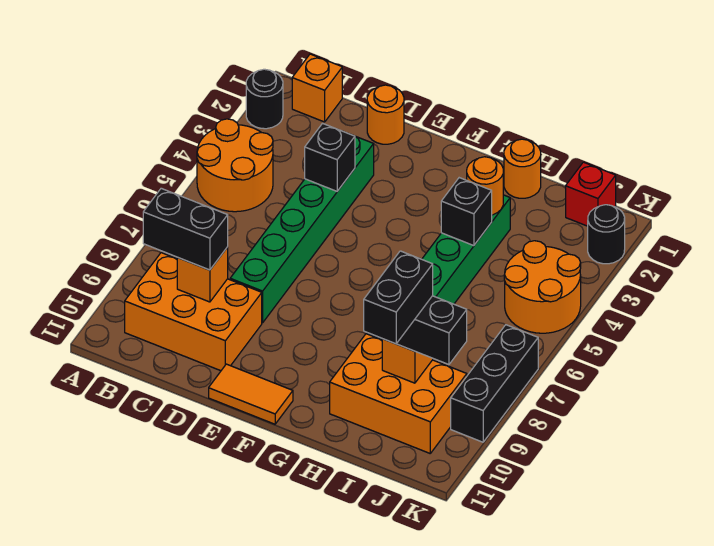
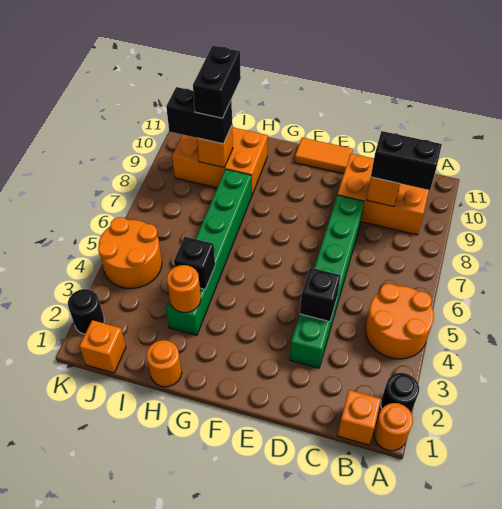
orange round brick D1 level 1 -> orange round brick A1 level 1
red brick J1 level 1 -> orange brick J1 level 1
black brick K7:K9 level 1 -> none

